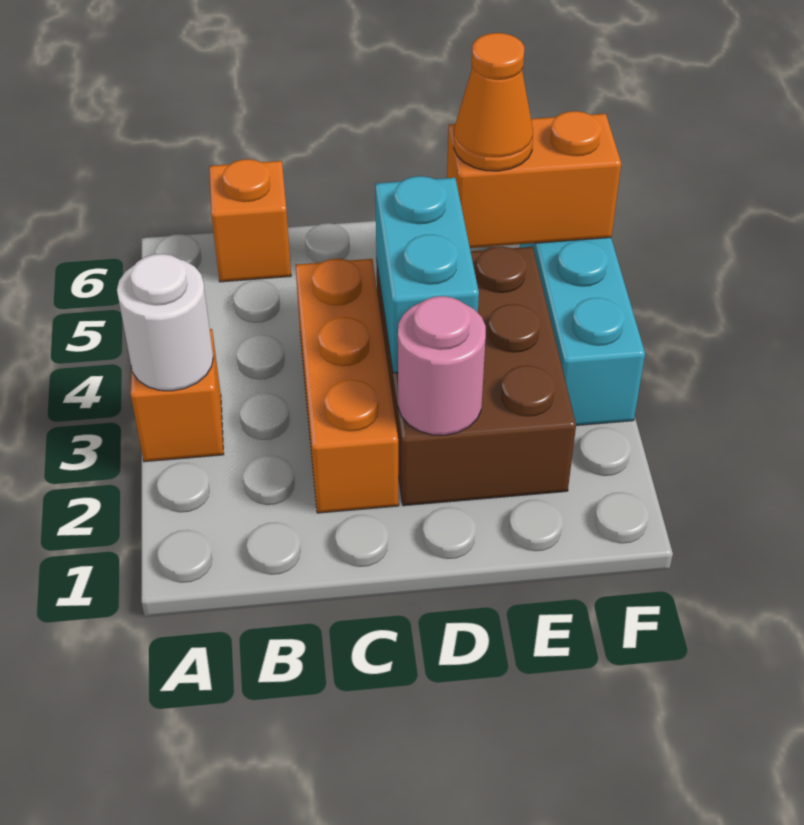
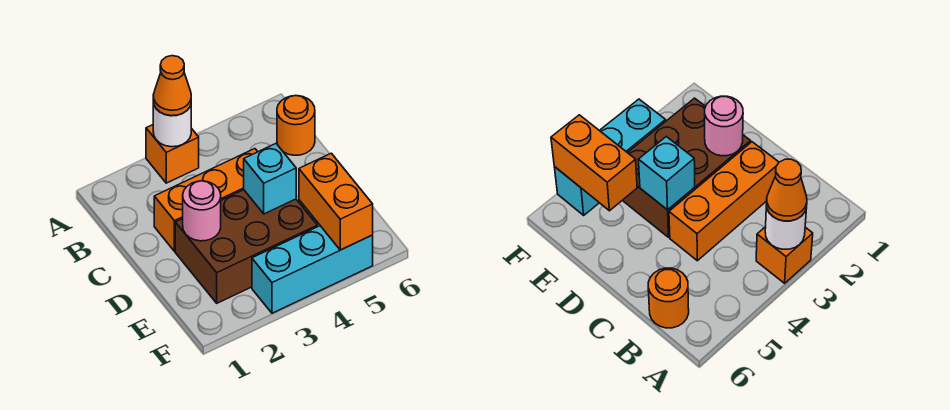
orange brick B6 level 1 -> orange round brick B6 level 1
cyan brick D3:D4 level 2 -> cyan brick D4 level 2
orange cone E5 level 3 -> orange cone A3 level 3

